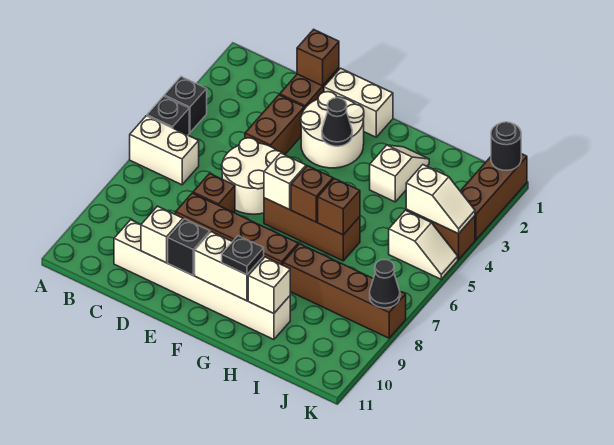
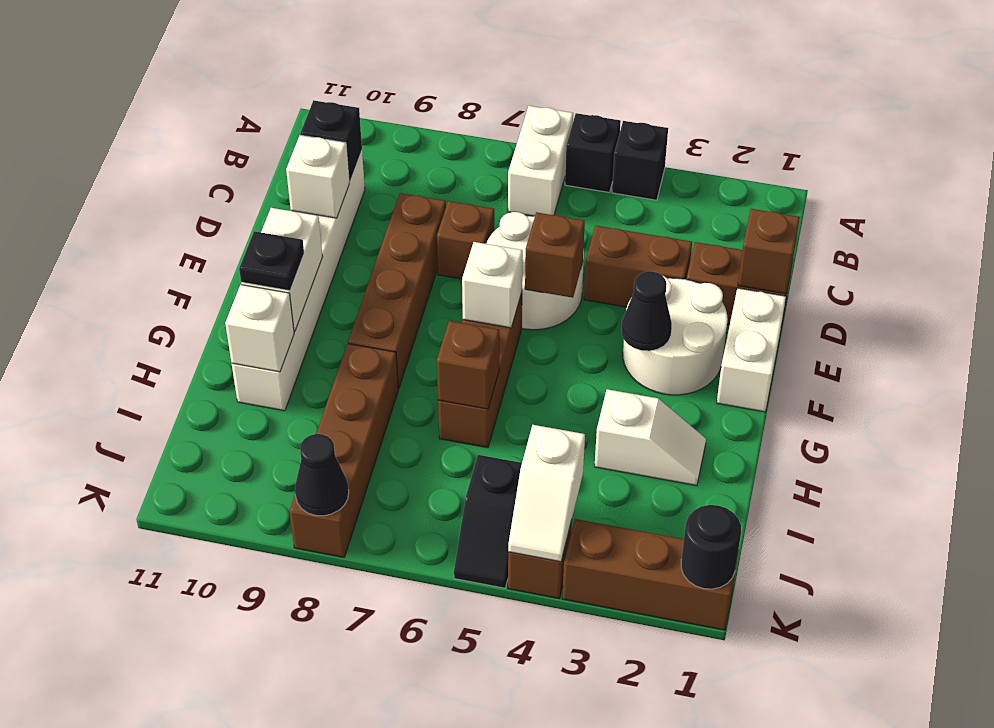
black brick E10 level 2 -> black brick C10 level 2
brown brick G6 level 2 -> brown brick E5 level 2
white slope J5:K5 level 1 top J -> black slope J5:K5 level 1 top J

